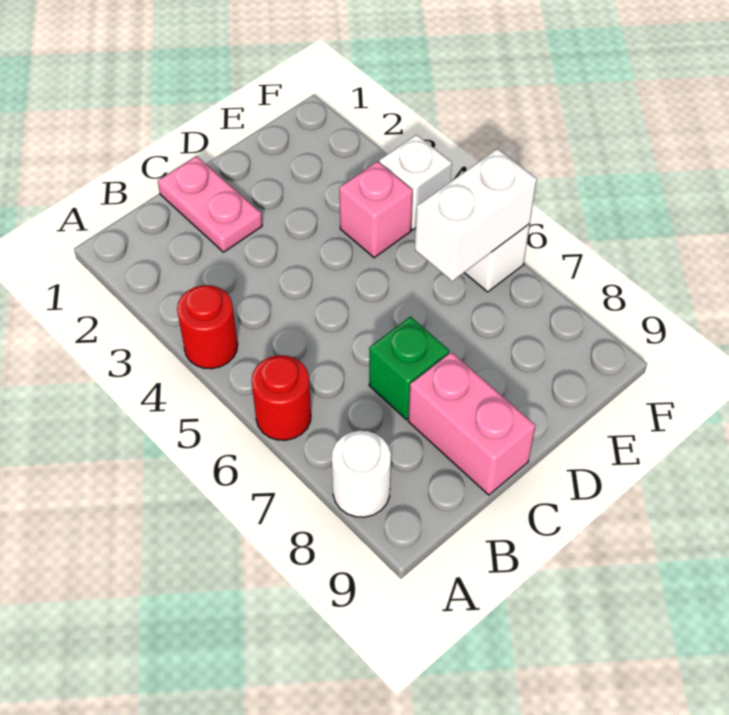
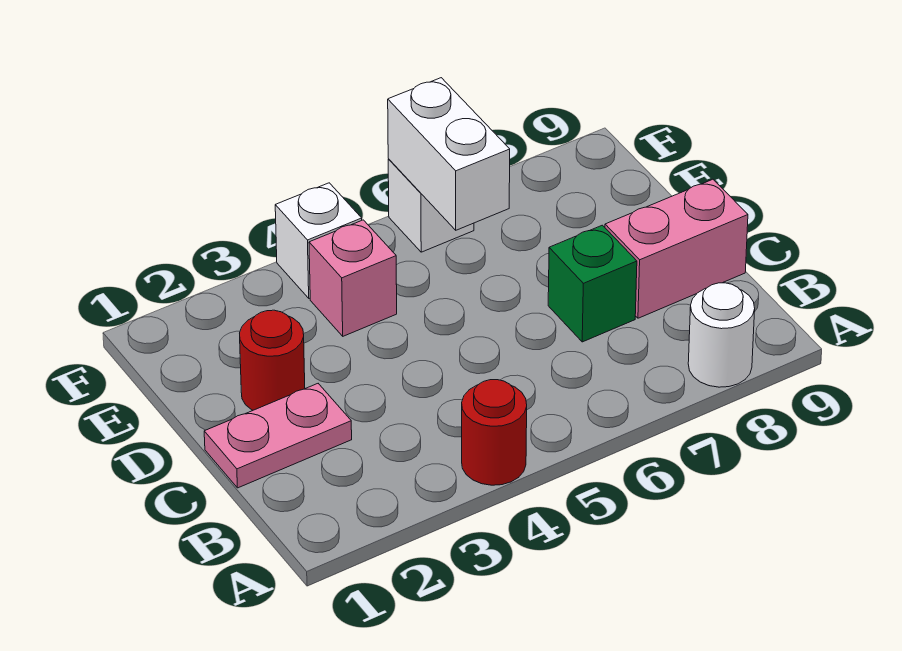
red round brick A6 level 1 -> red round brick D2 level 1

